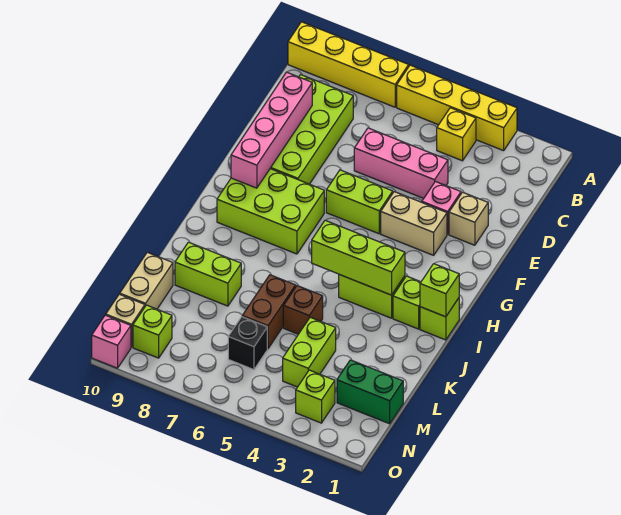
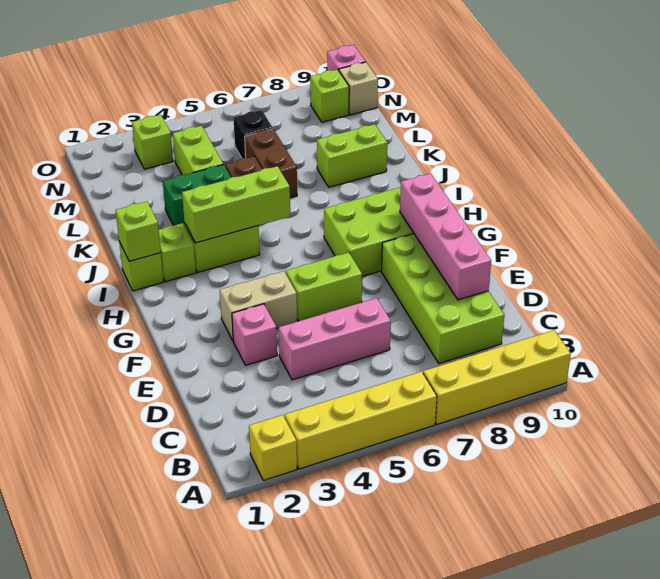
yellow brick B4 level 1 -> yellow brick A2 level 1
tan brick E2 level 1 -> none
tan brick L10:M10 level 1 -> none
green brick M1:M2 level 1 -> green brick K3:K4 level 1

